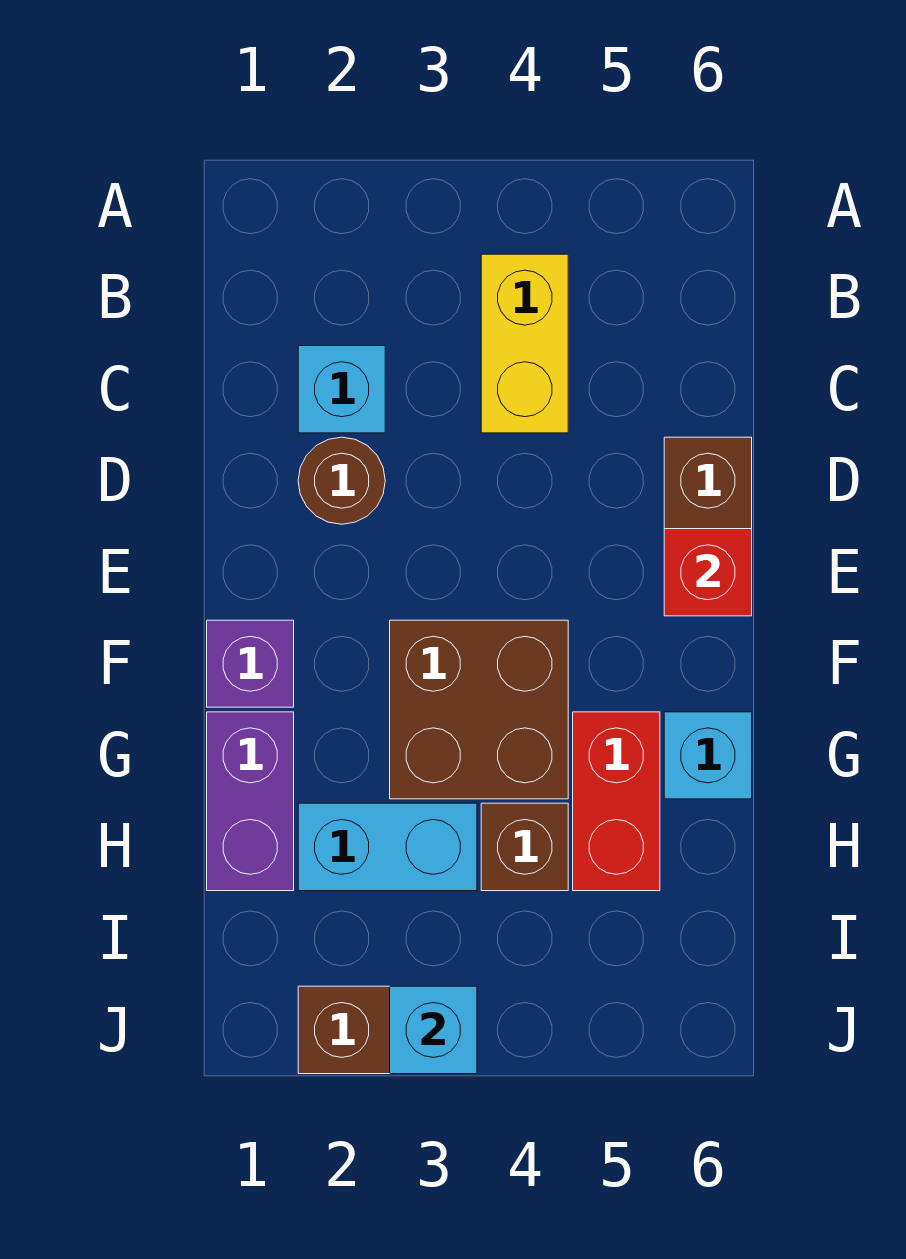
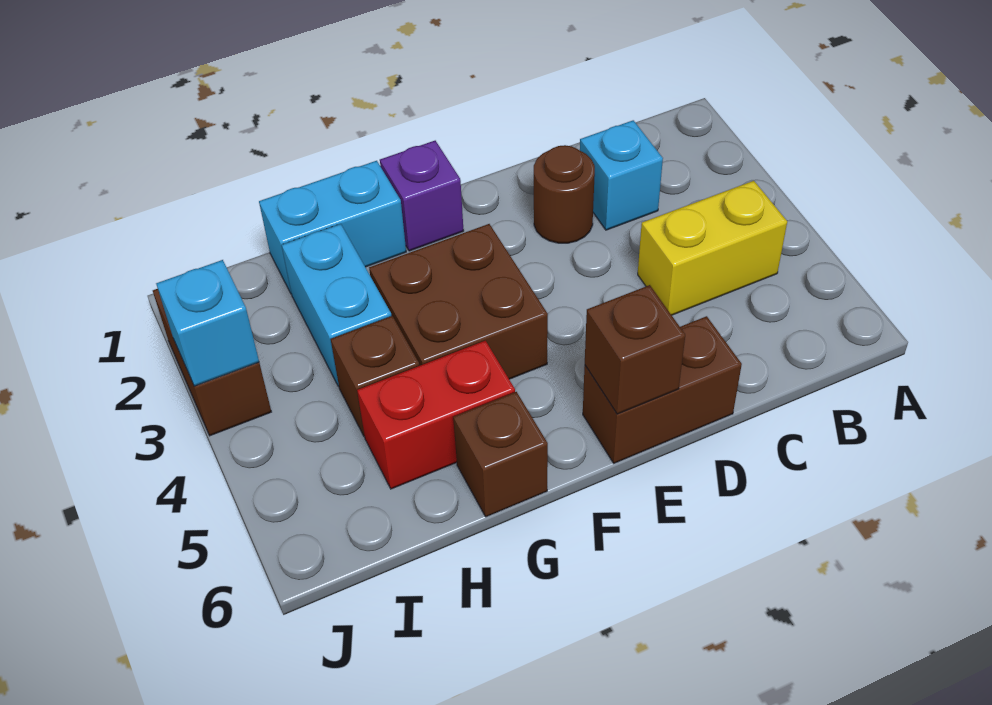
red brick E6 level 2 -> brown brick E6 level 2
purple brick G1:H1 level 1 -> cyan brick G1:H1 level 1
cyan brick G6 level 1 -> brown brick G6 level 1

